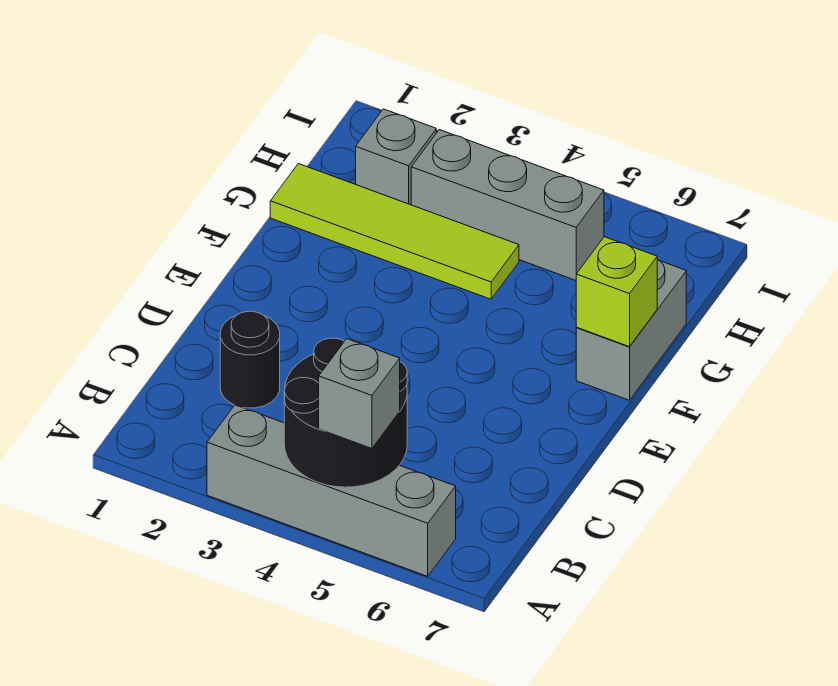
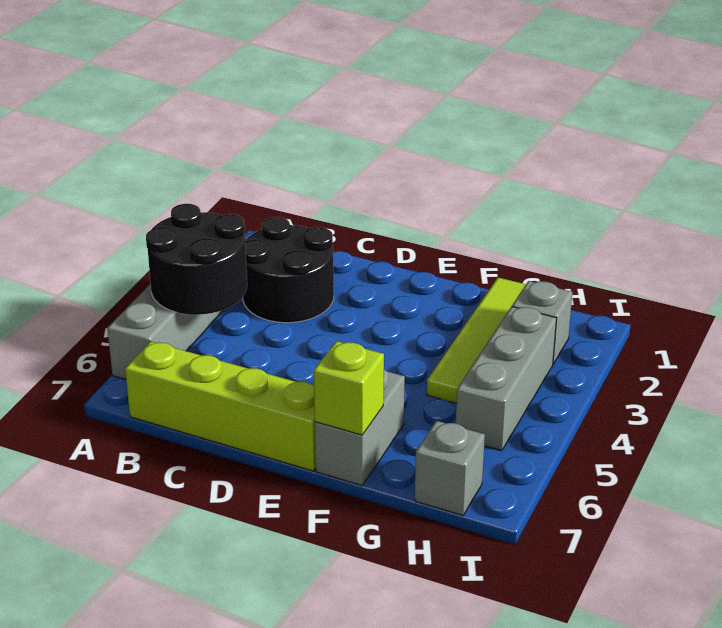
grey brick A5 level 3 -> grey brick H7 level 1
none -> lime brick B7:E7 level 1
black round brick C2 level 1 -> black round brick B2:C3 level 1
grey brick F7:G7 level 1 -> grey brick F6:F7 level 1

